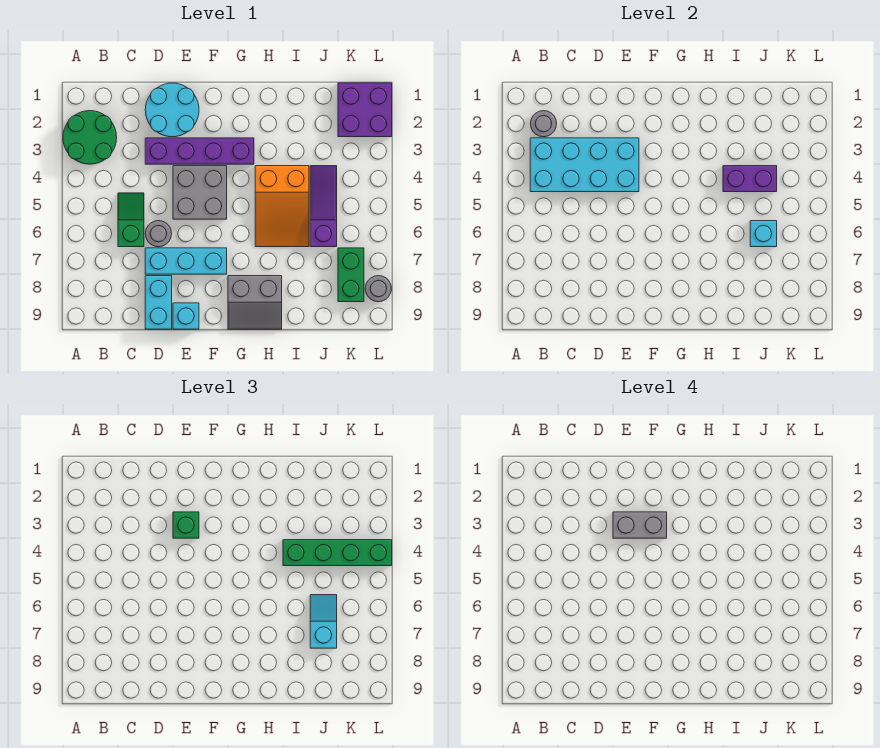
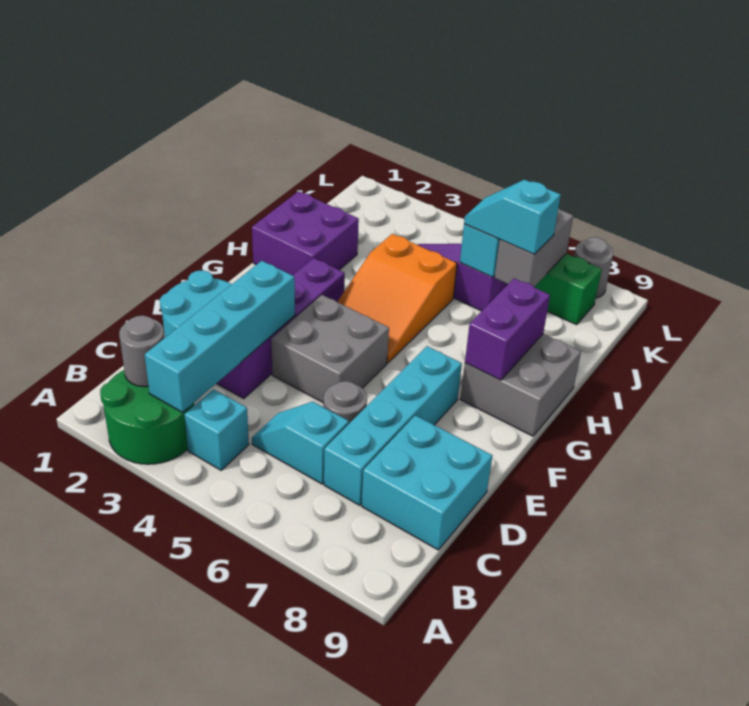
cyan brick B3:E4 level 2 -> cyan brick B3:E3 level 2
green slope C5:C6 level 1 top 6 -> cyan slope C5:C6 level 1 top 6
cyan brick D7:F7 level 1 -> cyan brick C7:F7 level 1
cyan brick D8:D9 level 1 -> cyan brick C8:D9 level 1
green brick E3 level 3 -> none
grey brick E3:F3 level 4 -> grey brick J7:K7 level 2
cyan brick E9 level 1 -> cyan brick B4 level 1
grey slope G8:H9 level 1 top 8 -> grey brick G8:H9 level 1
orange slope H4:I6 level 1 top 4 -> orange slope G4:I5 level 1 top I
purple brick I4:J4 level 2 -> purple brick G8:H8 level 2
green brick I4:L4 level 3 -> none
purple brick K1:L2 level 1 -> purple brick H1:I2 level 1

